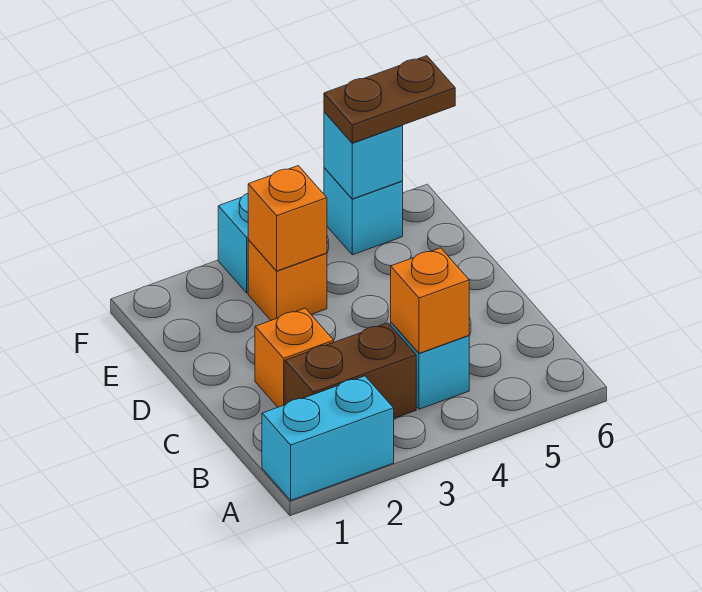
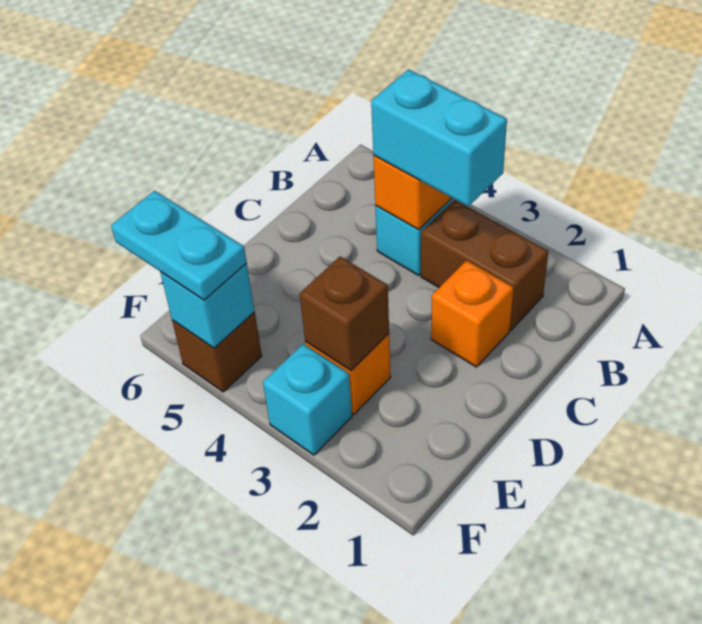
cyan brick A1:A2 level 1 -> cyan brick B3:B4 level 3
orange brick E3 level 2 -> brown brick E3 level 2
cyan brick F5 level 1 -> brown brick F5 level 1
brown plate F5:F6 level 3 -> cyan plate F5:F6 level 3

